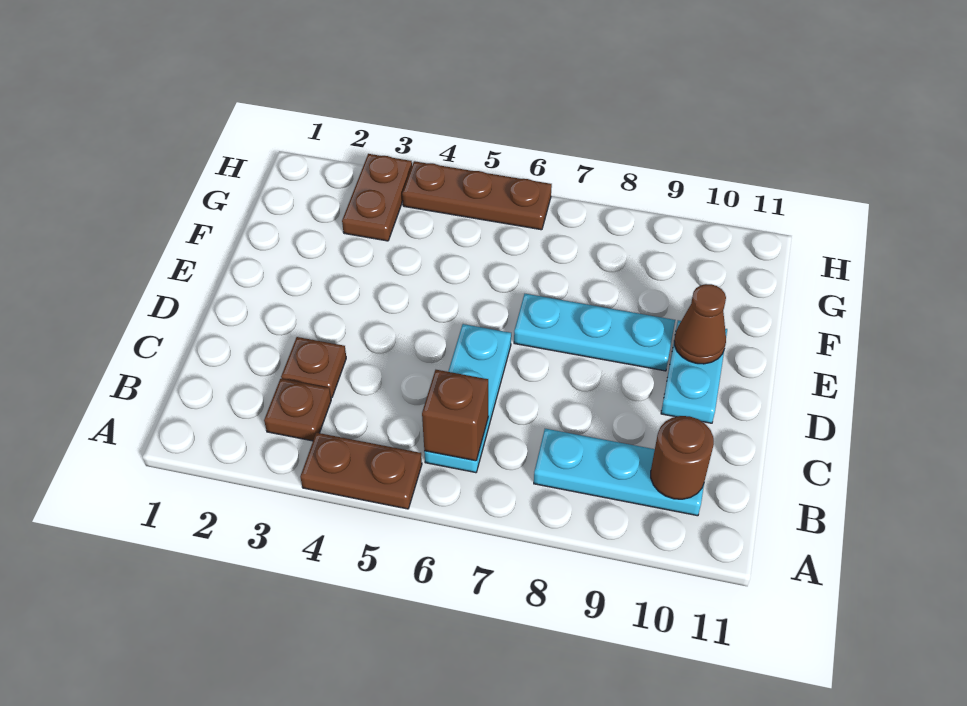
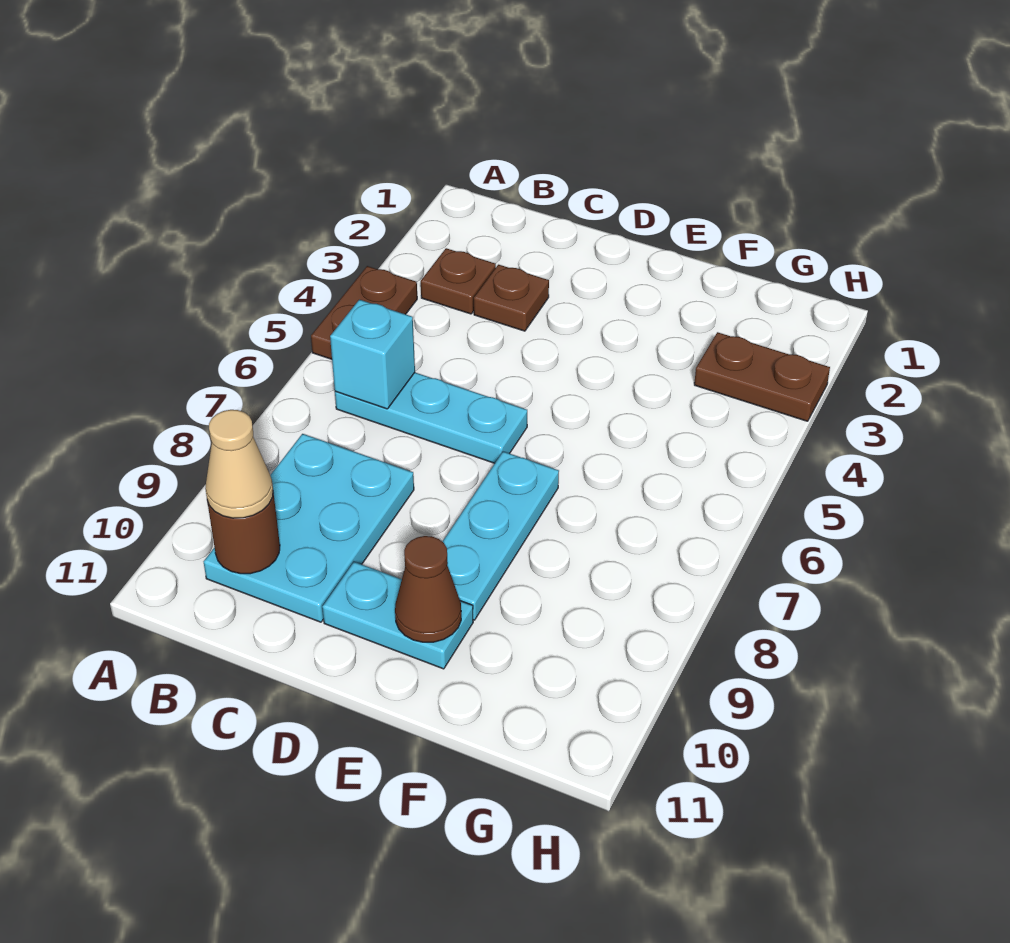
brown brick B6 level 2 -> cyan brick B6 level 2
cyan plate B8:B10 level 1 -> cyan plate B8:C10 level 1
none -> tan cone B10 level 3
brown plate H4:H6 level 1 -> none

